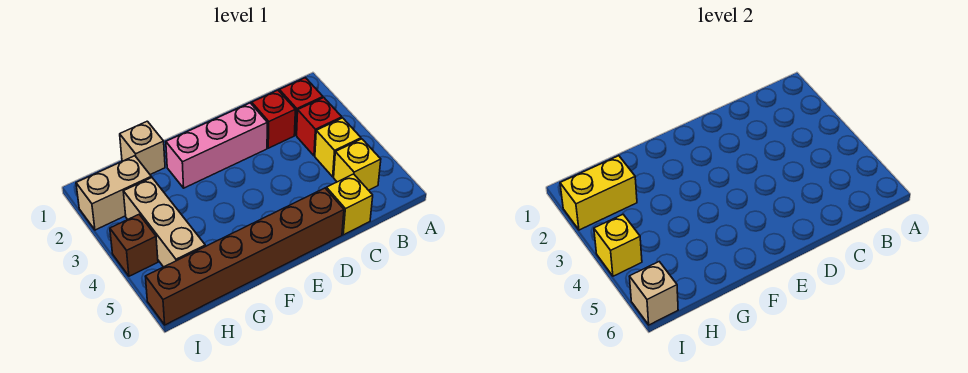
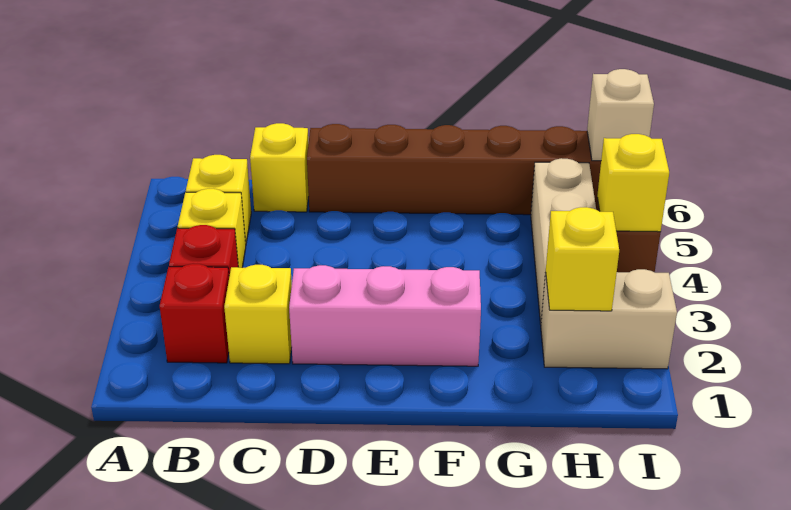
red brick C2 level 1 -> yellow brick C2 level 1
tan brick G1 level 1 -> none
yellow brick H2:I2 level 2 -> yellow brick H2 level 2

